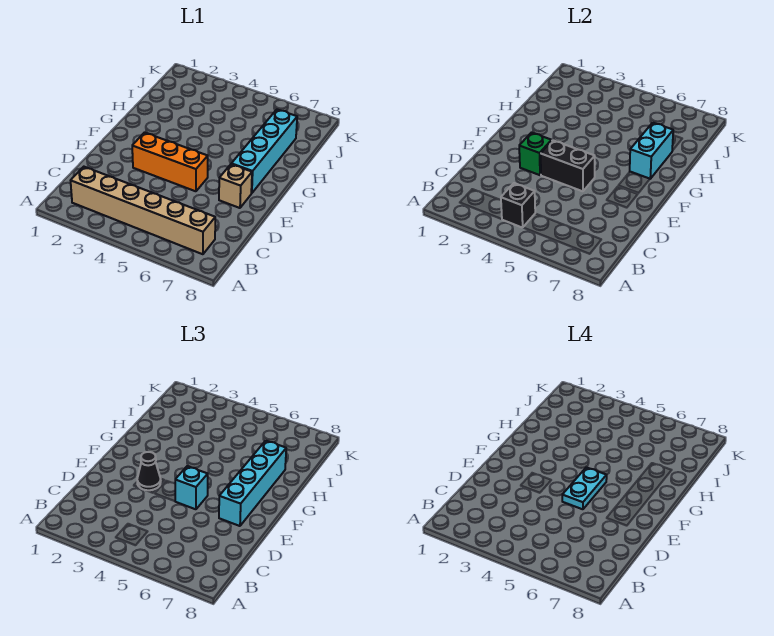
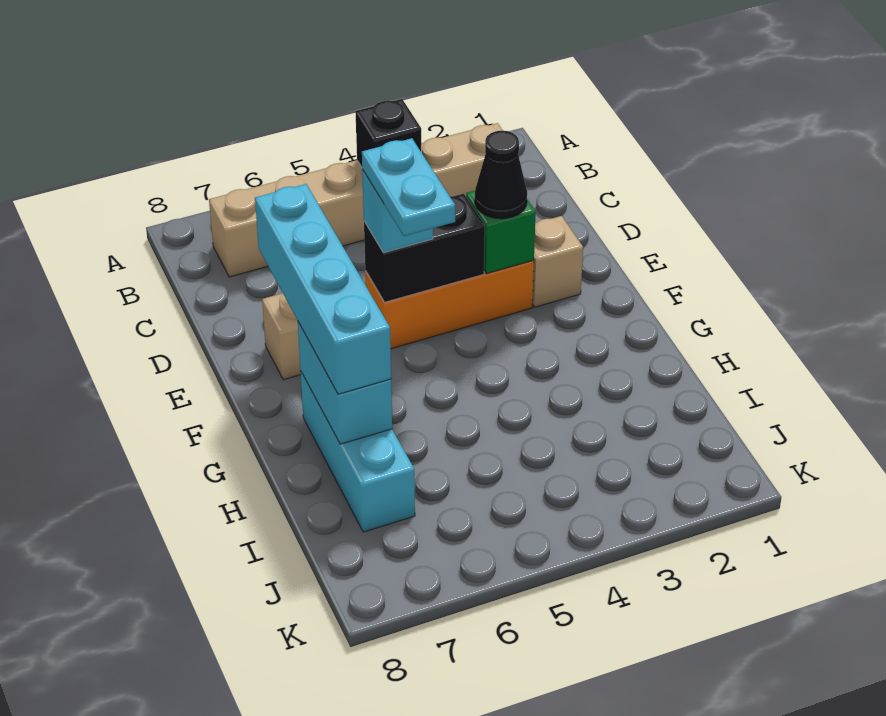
none -> tan brick E2 level 1
cyan brick F7:I7 level 1 -> cyan brick G7:I7 level 1

